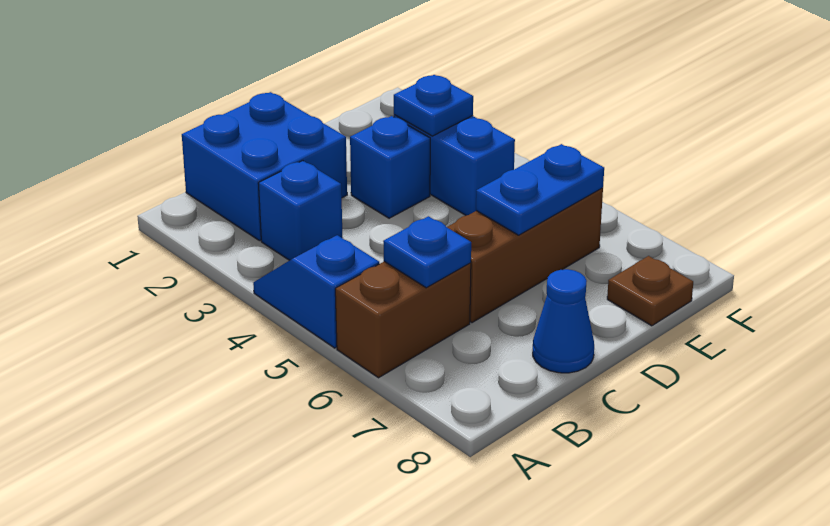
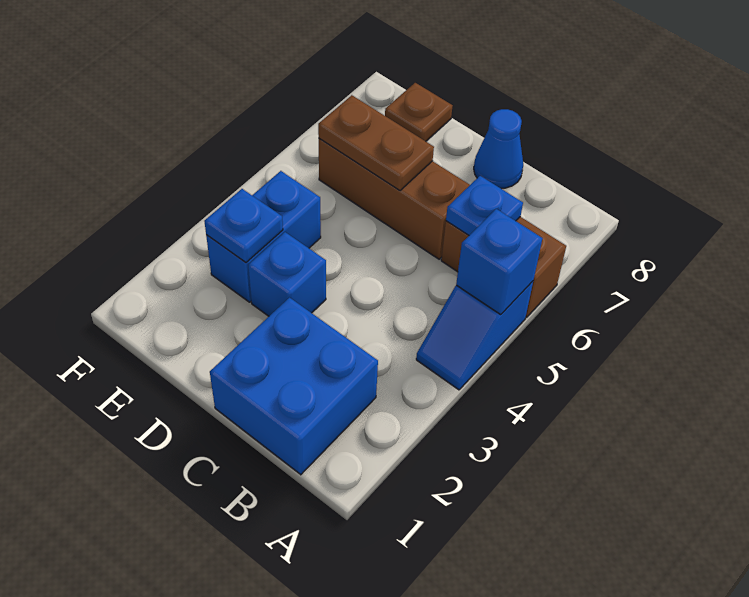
blue brick B3 level 1 -> blue brick A5 level 2
blue plate D6:E6 level 2 -> brown plate D6:E6 level 2

